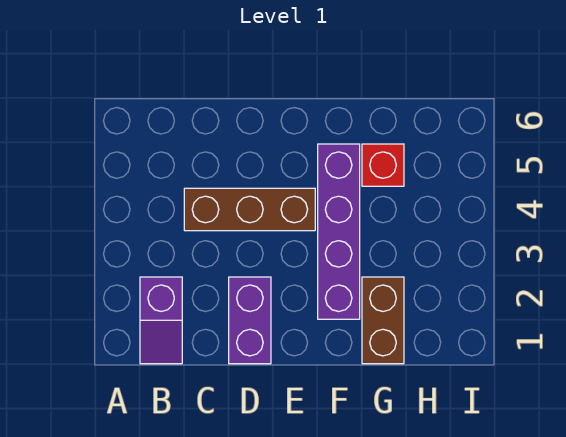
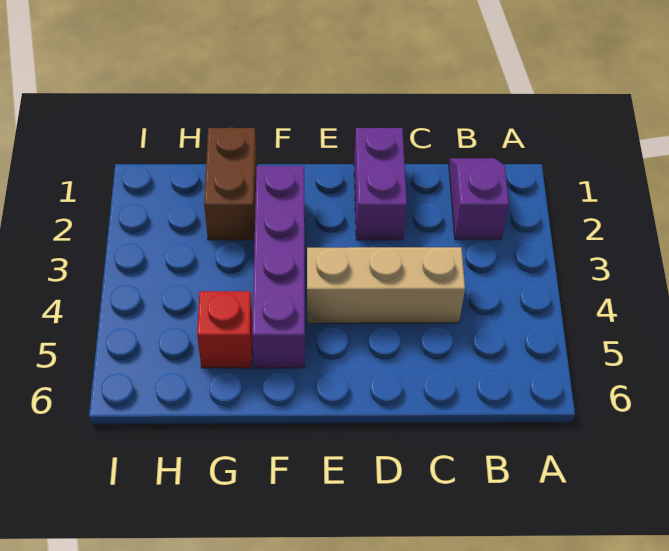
brown brick C4:E4 level 1 -> tan brick C4:E4 level 1

